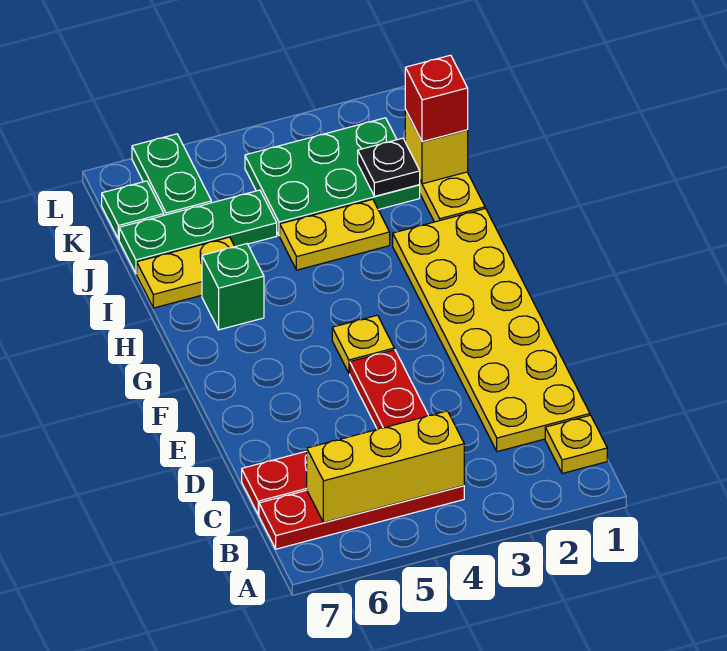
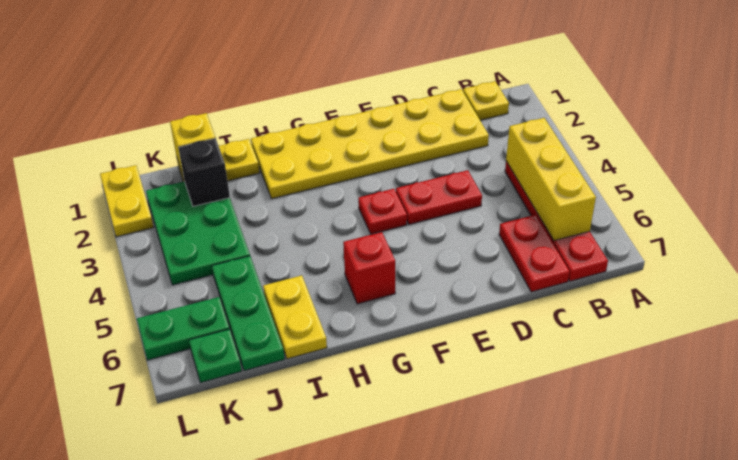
yellow plate F4 level 1 -> red plate F4 level 1
green brick H6 level 1 -> none
yellow plate I3:I4 level 1 -> yellow plate L1:L2 level 1
red brick J1 level 3 -> red brick G6 level 1
black plate J2 level 2 -> black brick J2 level 2

